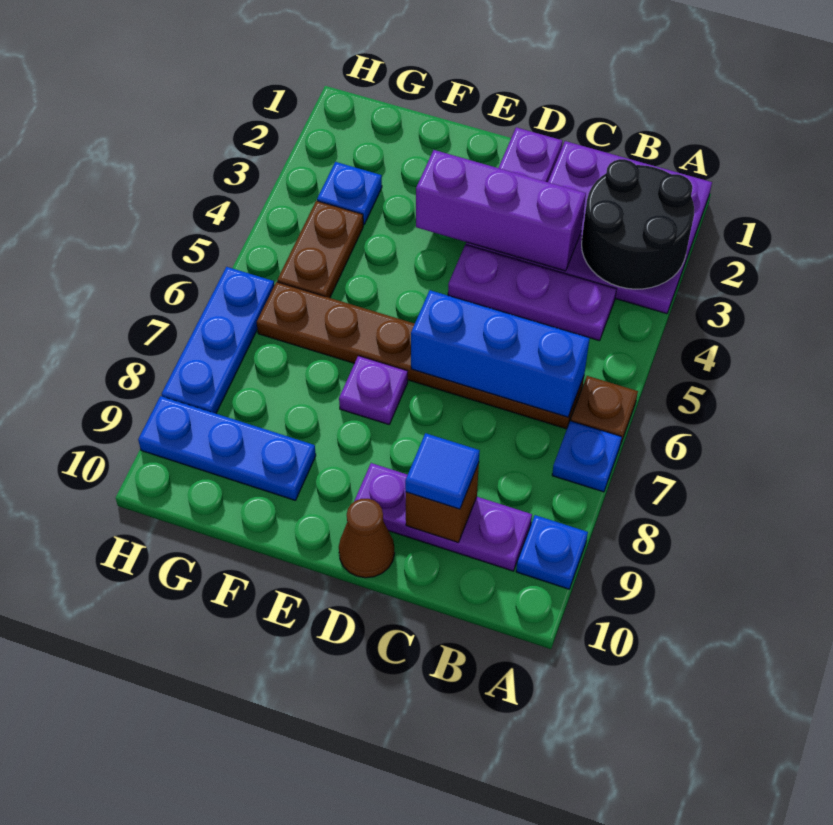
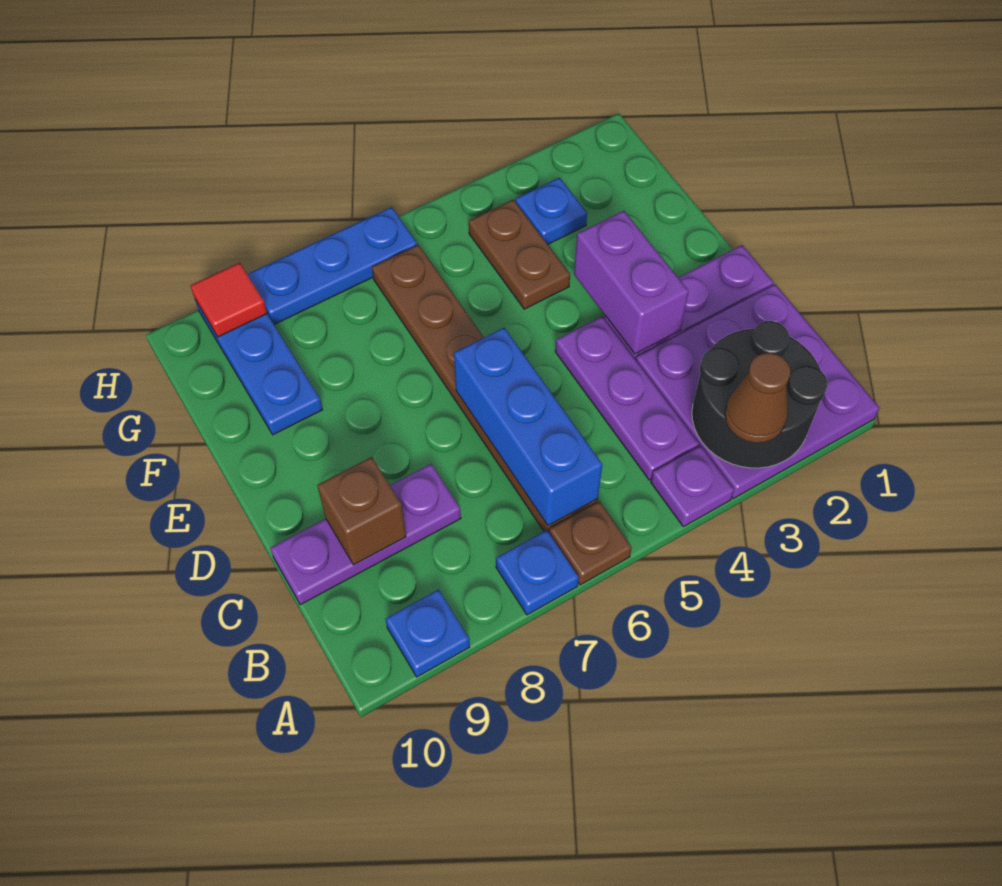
purple plate B9:D9 level 1 -> purple plate C8:C10 level 1
purple brick C3:E3 level 2 -> purple brick D3:E3 level 2
blue tile C9 level 3 -> none
brown cone D10 level 1 -> brown cone A3 level 3
purple plate E7 level 1 -> purple plate A4 level 1
brown plate G4:G5 level 1 -> brown plate F4:G4 level 1
none -> red tile H9 level 2

